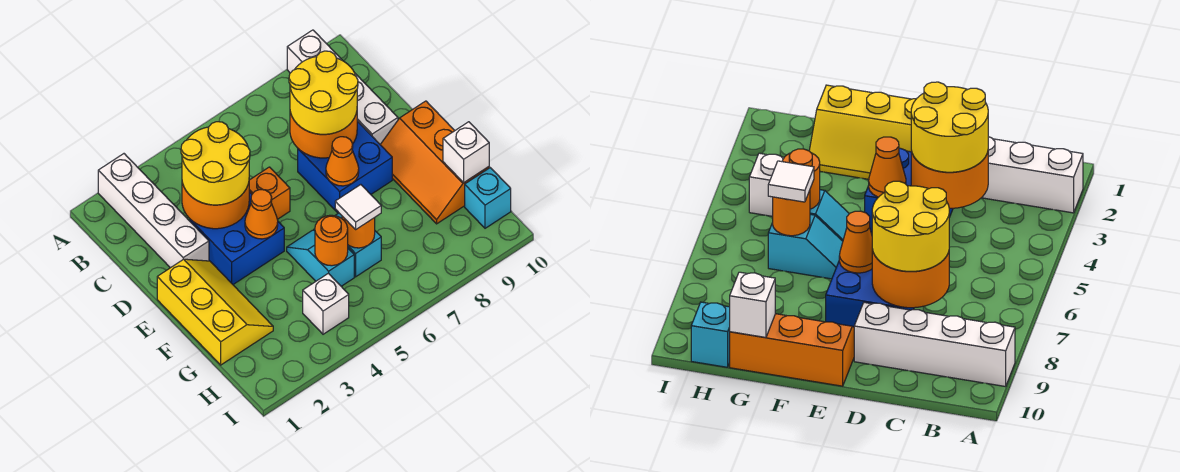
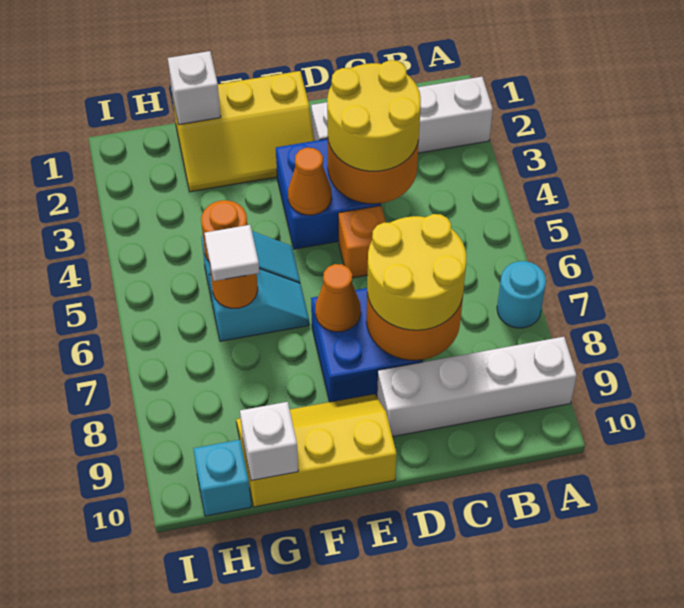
none -> cyan round brick A7 level 1
orange slope E9:G10 level 1 top 10 -> yellow slope E9:G10 level 1 top 10
white brick H4 level 1 -> white brick G1 level 2

